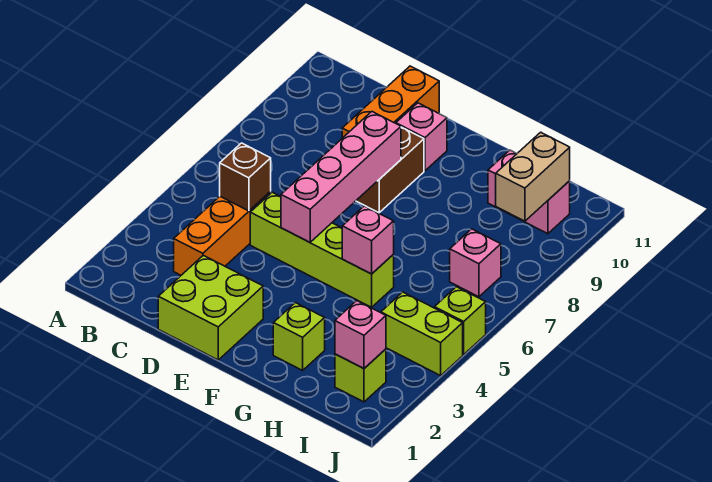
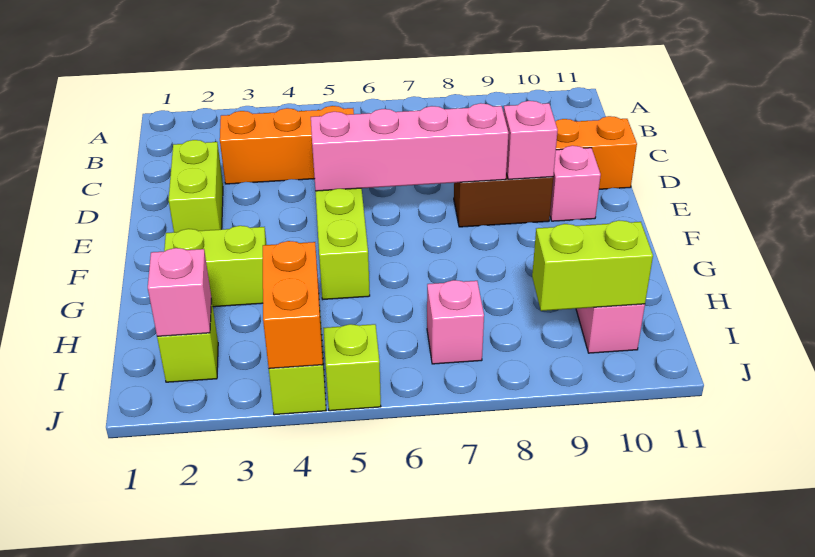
brown brick C5 level 2 -> none
lime brick D1:E2 level 1 -> lime brick D2:E2 level 1
lime brick G2 level 1 -> lime brick G2:G3 level 1
pink brick G5 level 2 -> pink brick E9 level 2
none -> orange brick I4:J4 level 2
tan brick I9:I10 level 2 -> lime brick I9:I10 level 2

